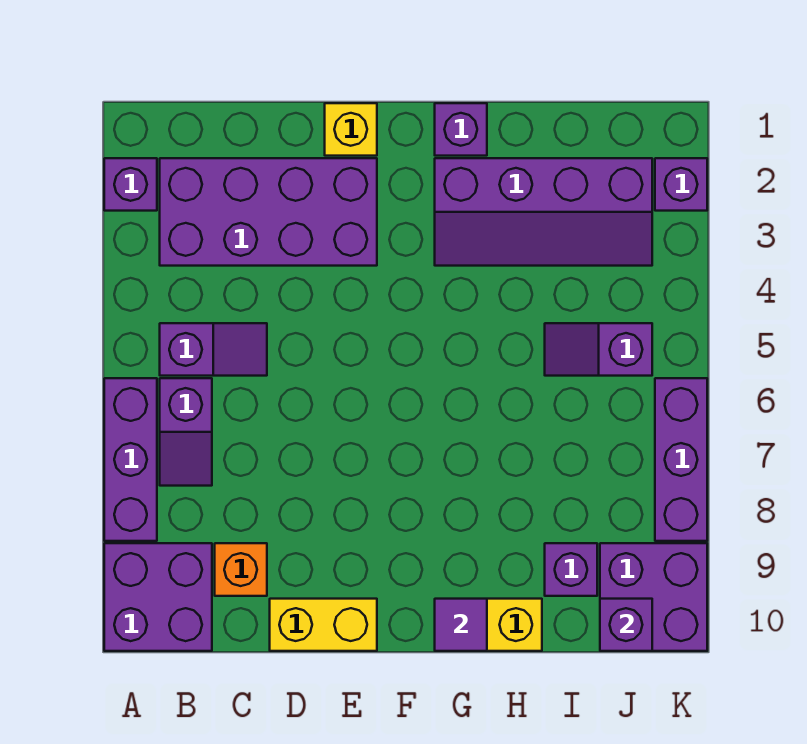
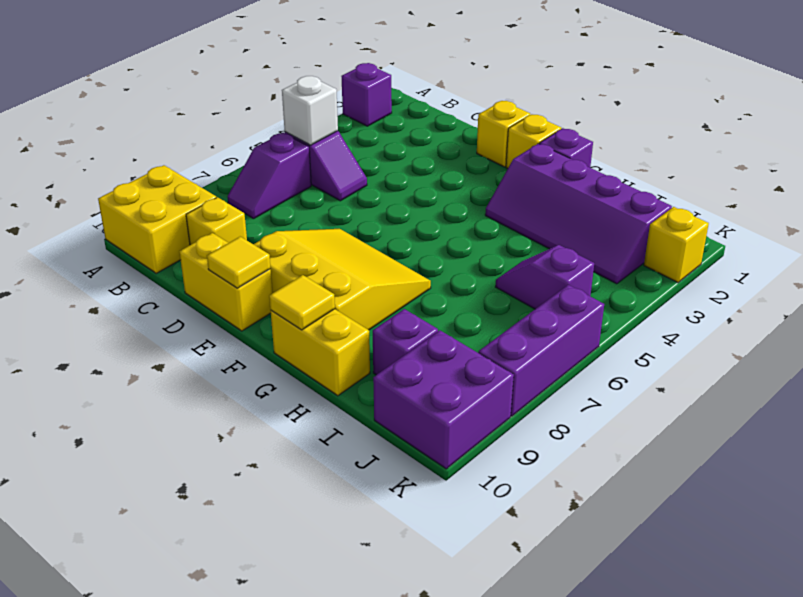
purple brick A6:A8 level 1 -> none
purple brick A9:B10 level 1 -> yellow brick A9:B10 level 1
purple brick B2:E3 level 1 -> none
none -> white brick B5 level 2
orange brick C9 level 1 -> yellow brick C9 level 1
none -> yellow slope E7:G9 level 1 top 9
none -> yellow tile E10 level 2
none -> yellow brick F1 level 1
purple tile G10 level 2 -> yellow tile G10 level 2
purple brick J10 level 2 -> none
purple brick K2 level 1 -> yellow brick K2 level 1

